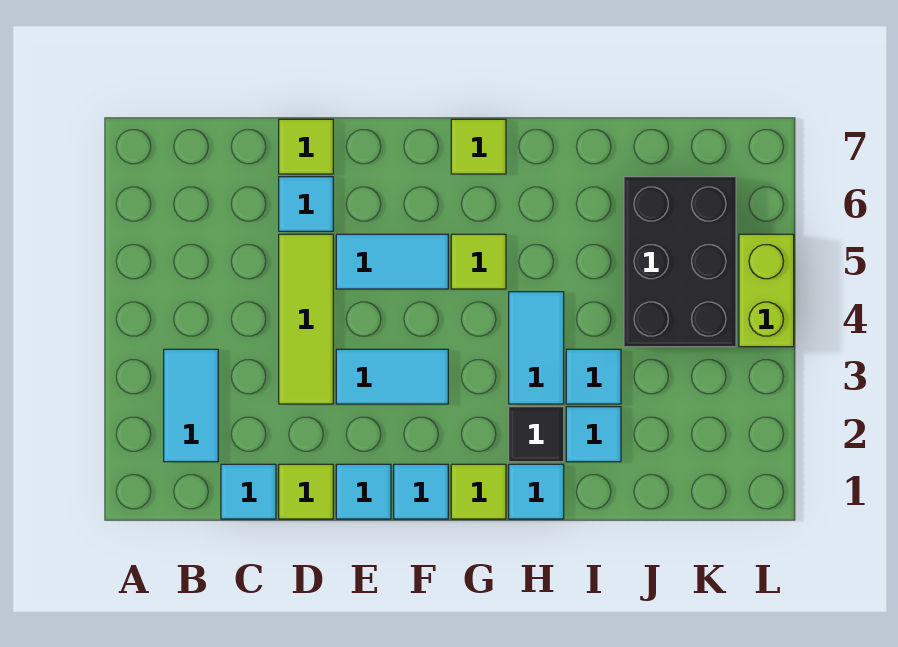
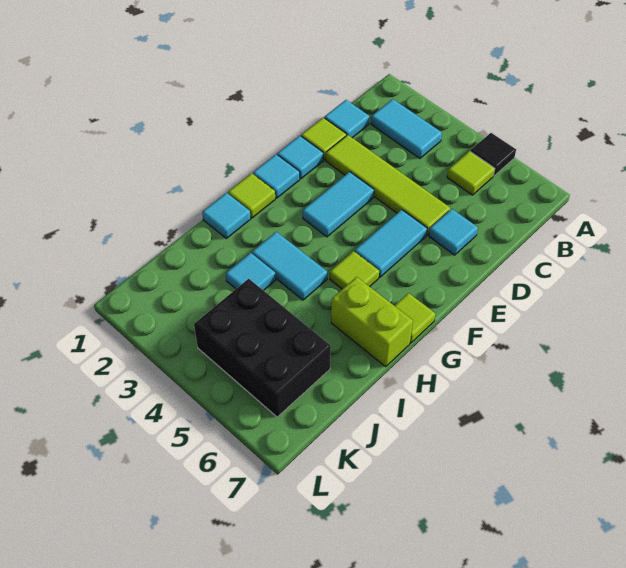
lime tile D3:D5 level 1 -> lime tile D2:D5 level 1
lime tile D7 level 1 -> lime tile B5 level 1
black tile H2 level 1 -> black tile A5 level 1
cyan tile I2 level 1 -> none
lime brick L4:L5 level 1 -> lime brick H6:H7 level 1

